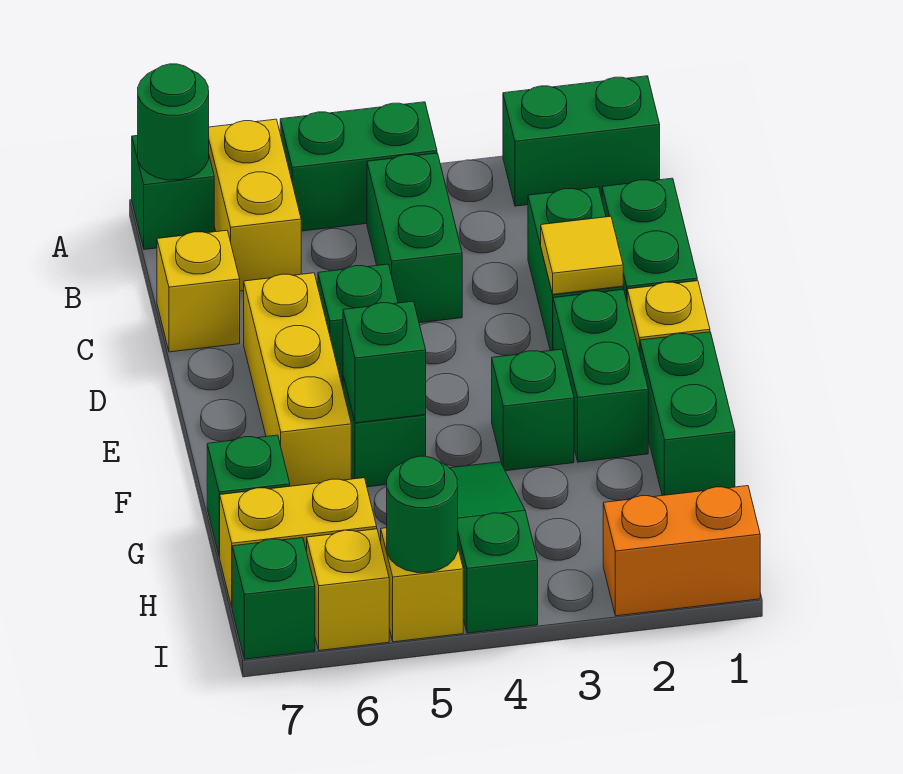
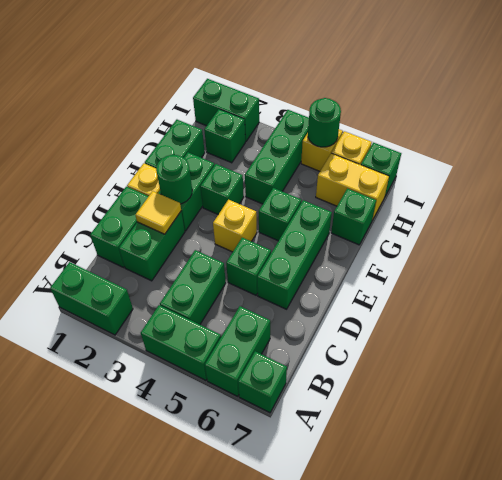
yellow brick A6:B6 level 1 -> green brick A6:B6 level 1
green round brick A7 level 2 -> green round brick E2 level 2
yellow brick C7 level 1 -> yellow brick E4 level 1
yellow brick D6:F6 level 1 -> green brick D6:F6 level 1
green brick F5 level 2 -> green brick H2 level 1
green slope G4:I4 level 1 top I -> green brick G4:I4 level 1
orange brick I1:I2 level 1 -> green brick I1:I2 level 1

